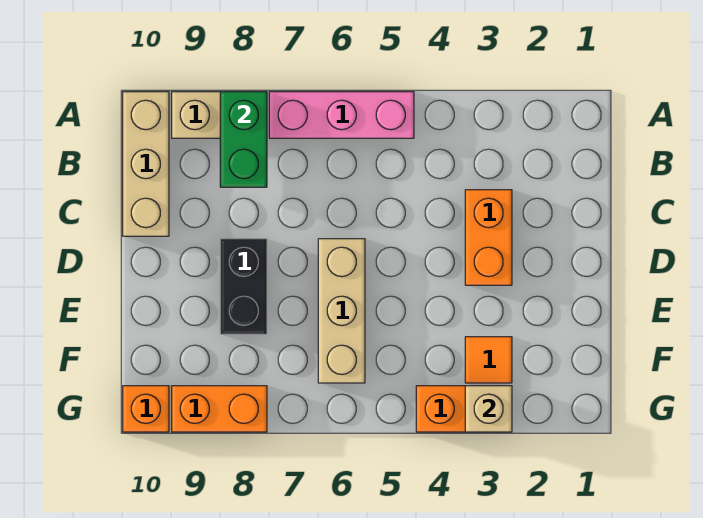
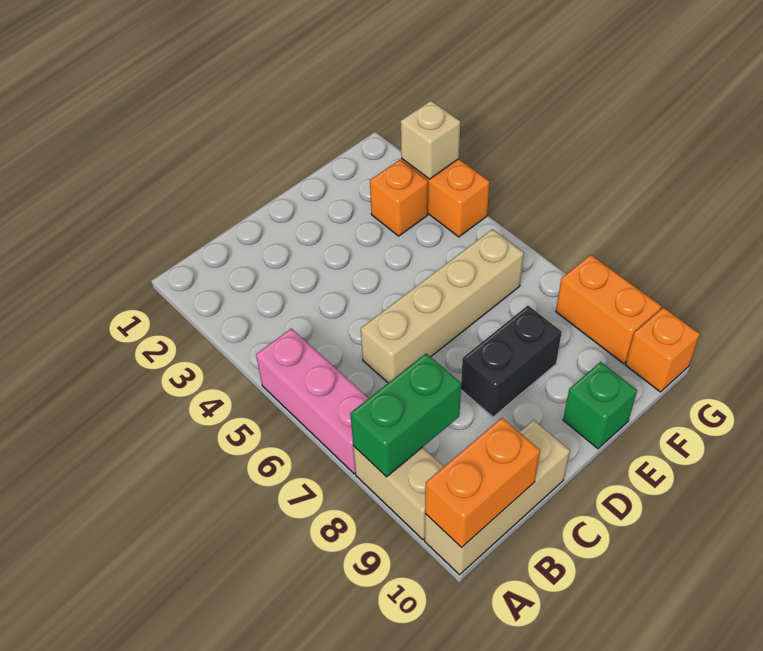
orange brick C3:D3 level 1 -> orange brick A10:B10 level 2
tan brick D6:F6 level 1 -> tan brick C6:F6 level 1
none -> green brick E10 level 1
orange tile F3 level 1 -> orange brick F3 level 1

